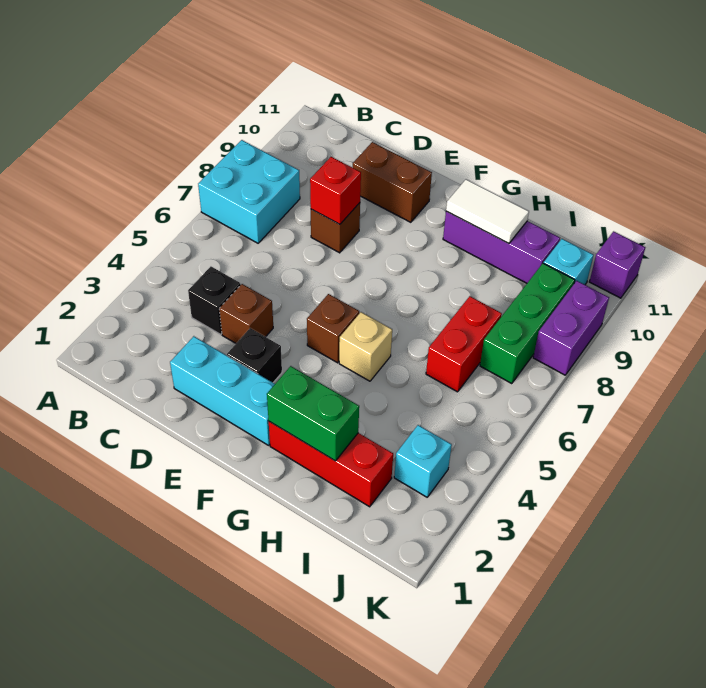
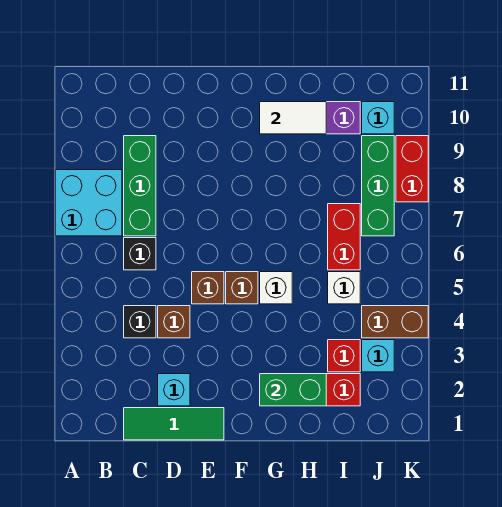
none -> green tile C1:E1 level 1
none -> green brick C7:C9 level 1
cyan brick D2:F2 level 1 -> cyan brick D2 level 1
brown brick D8 level 1 -> brown brick E5 level 1
red brick D8 level 2 -> red brick I3 level 1
brown brick D10:E10 level 1 -> brown brick J4:K4 level 1
black brick E3 level 1 -> black brick C6 level 1
tan brick G5 level 1 -> white brick G5 level 1
none -> white brick I5 level 1
purple brick K8:K9 level 1 -> red brick K8:K9 level 1
purple brick K11 level 1 -> none

